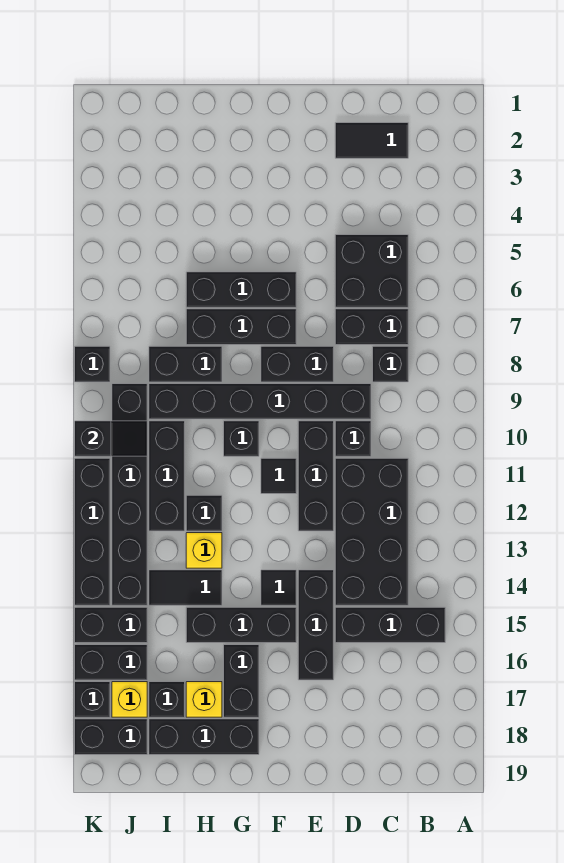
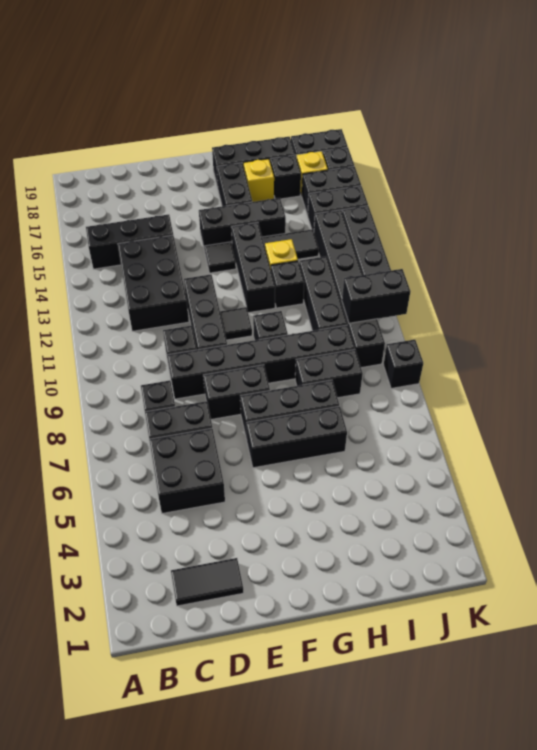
black brick C11:D14 level 1 -> black brick C12:D14 level 1
black brick E14:E16 level 1 -> black brick G12:G14 level 1
black slope J10:K10 level 2 top K -> black brick J10:K10 level 2

